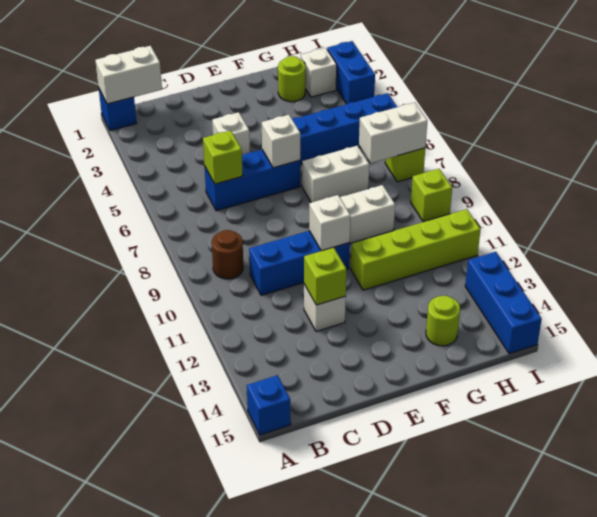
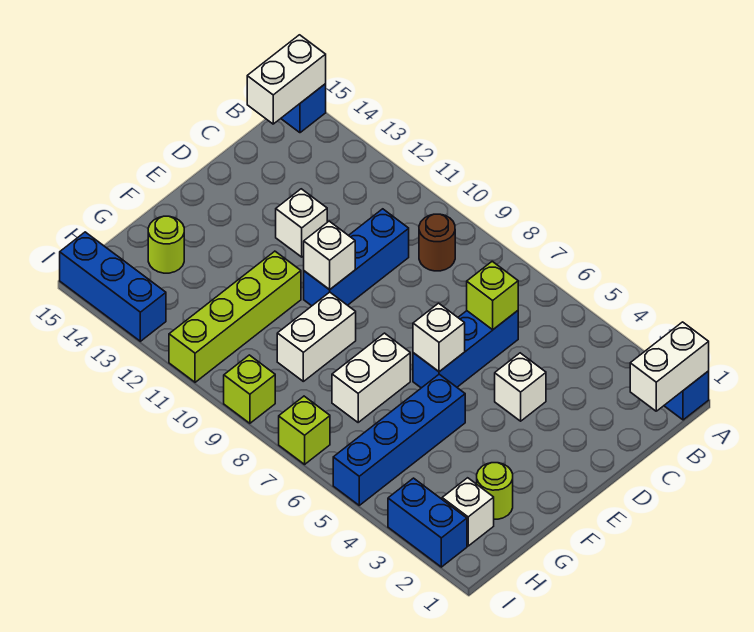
lime brick D12 level 2 -> none
white brick H7:I7 level 2 -> white brick A15:B15 level 2

